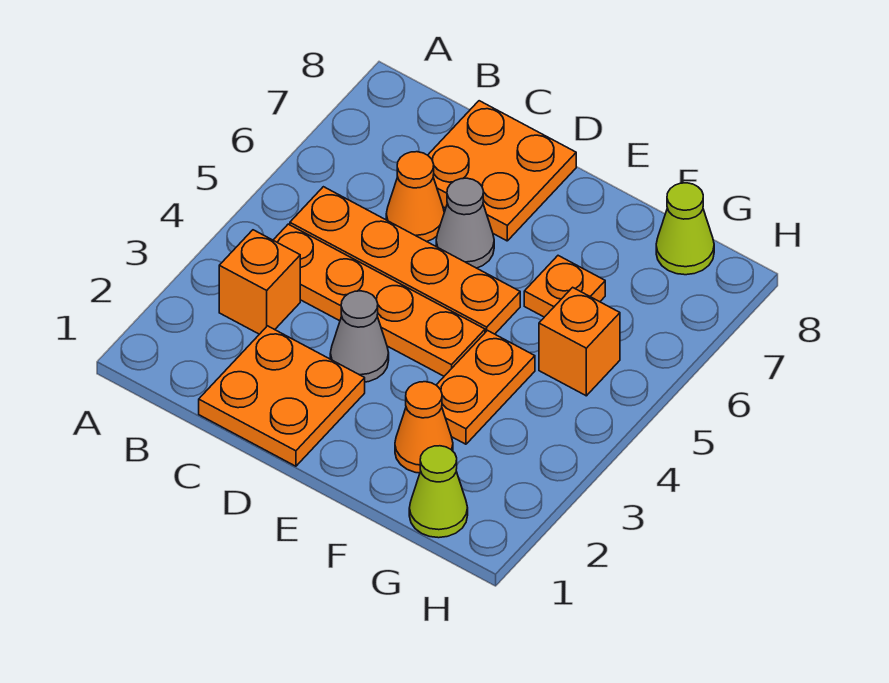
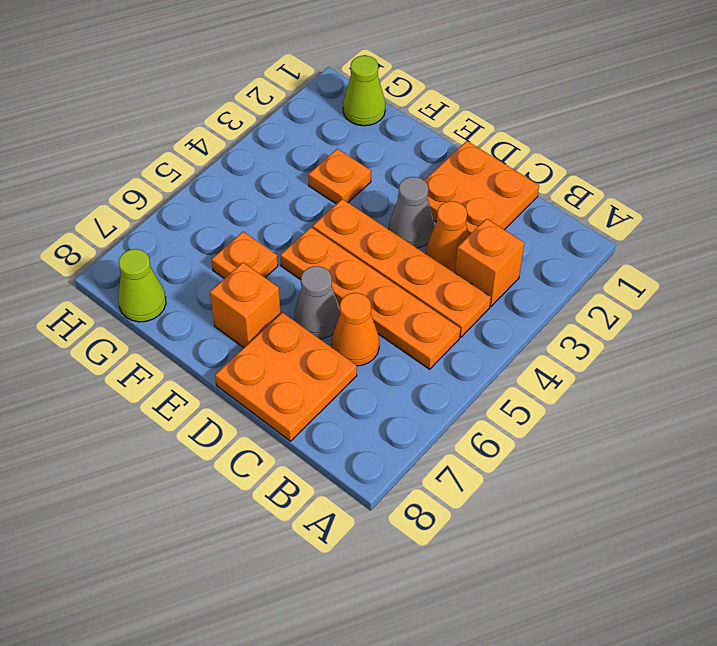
orange cone F2 level 1 -> orange cone C3 level 1
orange plate F3:F4 level 1 -> orange plate F3 level 1
orange brick G5 level 1 -> orange brick E7 level 1

